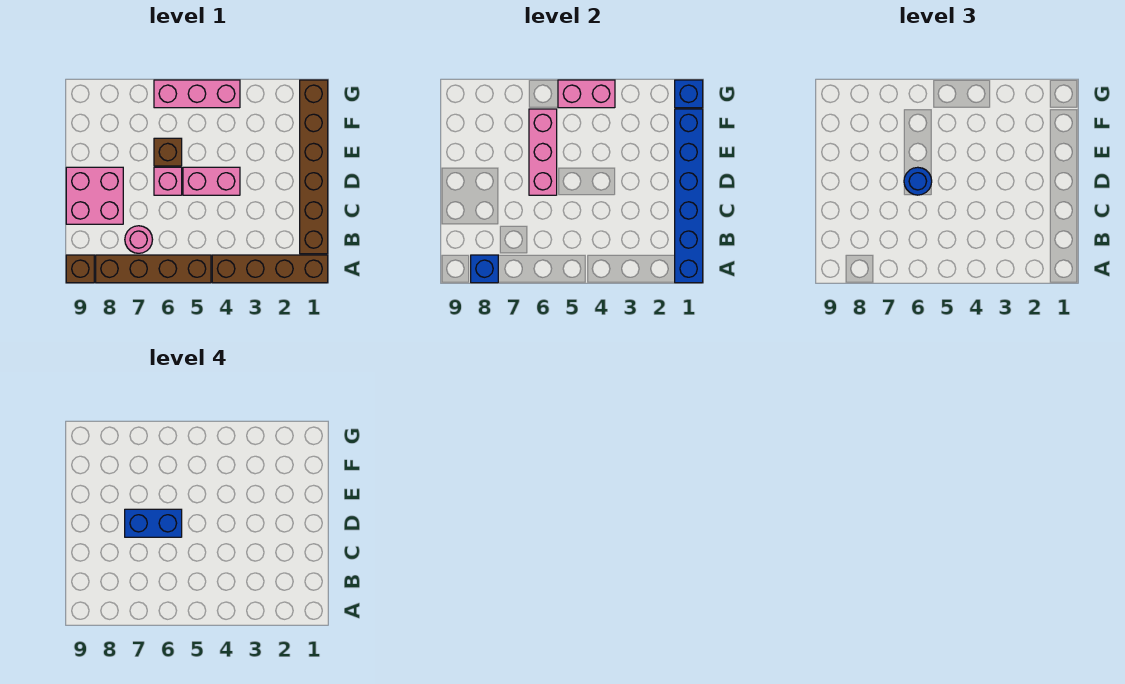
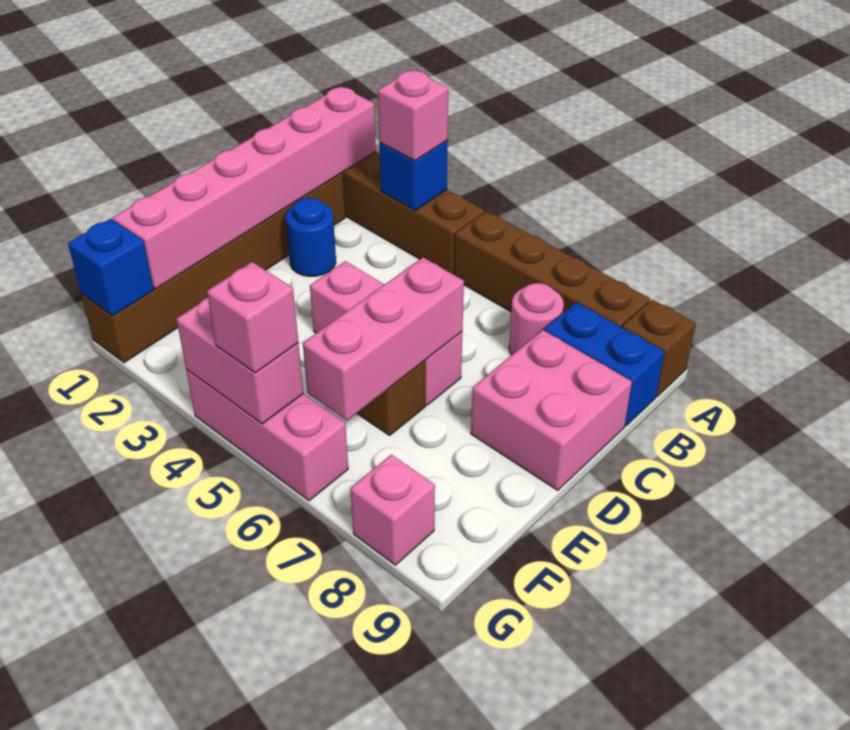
blue brick A1:F1 level 2 -> pink brick A1:F1 level 2
none -> pink brick A3 level 3
blue brick A8 level 2 -> blue brick A3 level 2
blue round brick D6 level 3 -> blue round brick C2 level 1
blue brick D6:D7 level 4 -> blue brick B8:B9 level 1
none -> pink brick G5 level 3
none -> pink brick G8 level 1

